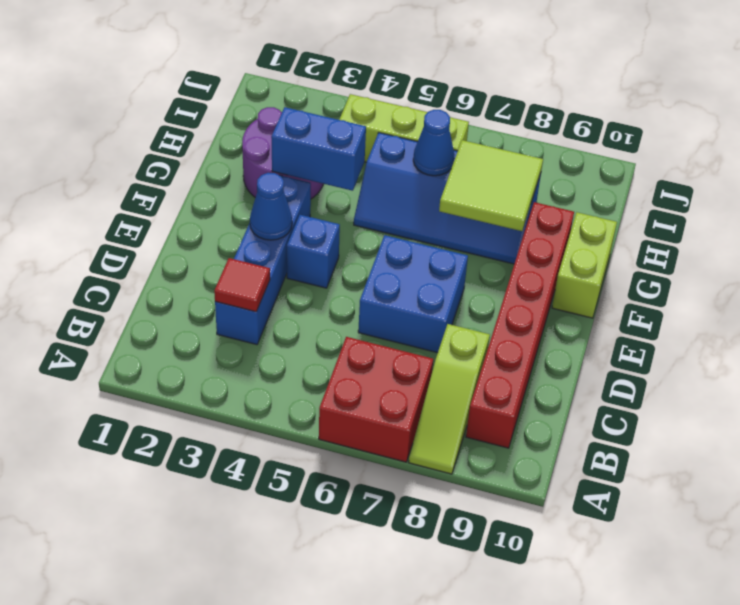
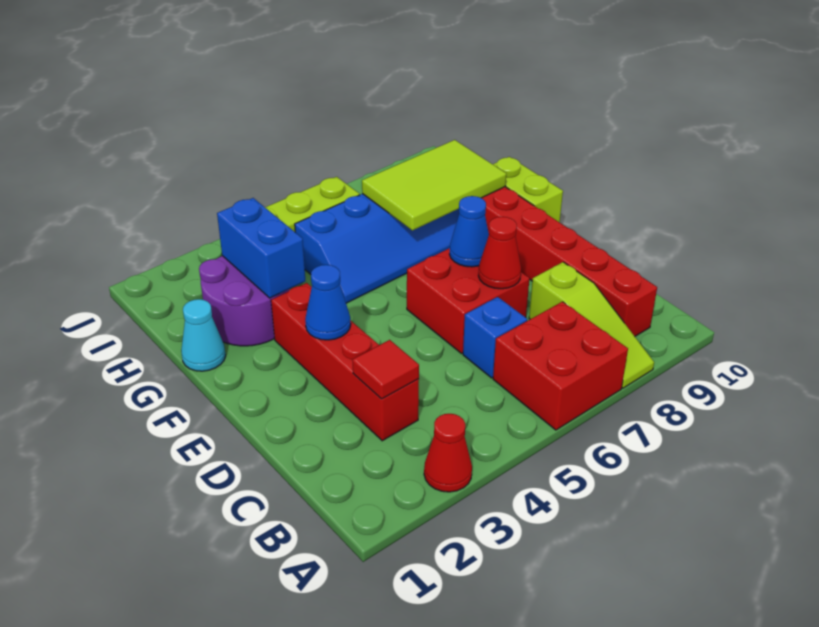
none -> red cone A3 level 1
blue brick C3:F3 level 1 -> red brick C3:F3 level 1
blue brick D6:E7 level 1 -> red brick D6:E7 level 1
none -> red cone D7 level 2
blue brick E4 level 1 -> blue brick C6 level 1
none -> cyan cone G1 level 1
blue brick G3:G4 level 2 -> blue brick G3:H3 level 2
lime tile G7:H8 level 2 -> lime tile G7:H9 level 2
blue cone H6 level 2 -> blue cone E7 level 2

